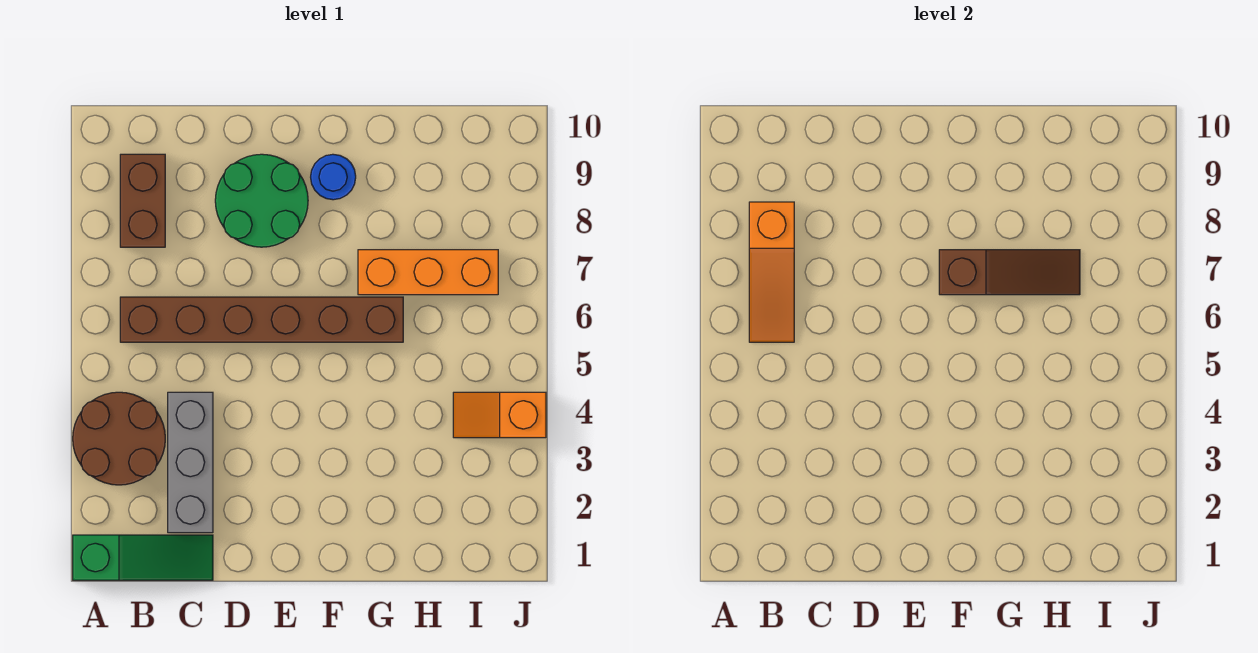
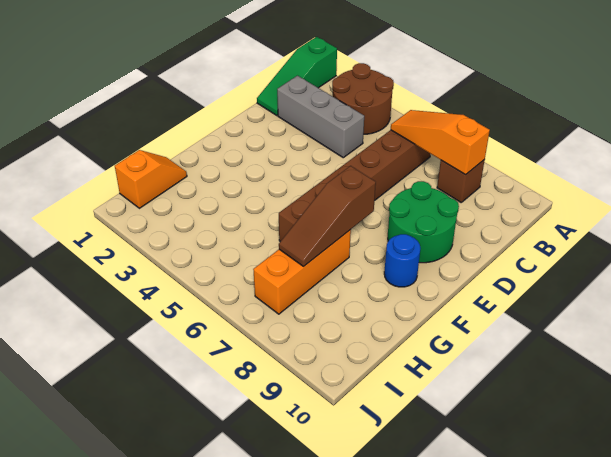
brown brick B8:B9 level 1 -> brown brick B8 level 1
orange slope I4:J4 level 1 top J -> orange slope H1:I1 level 1 top I

